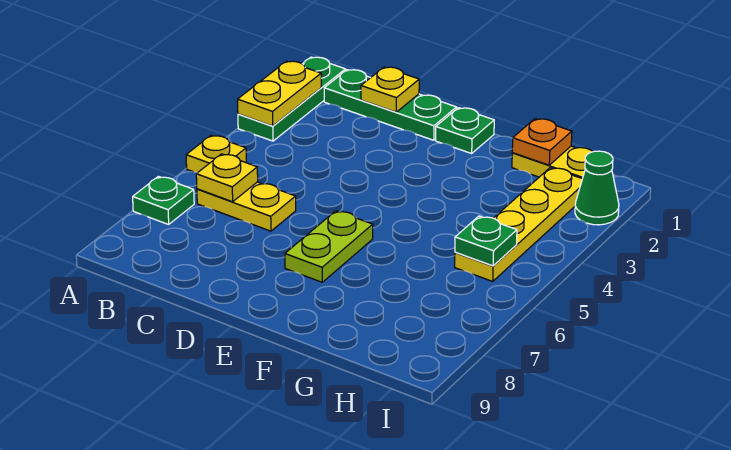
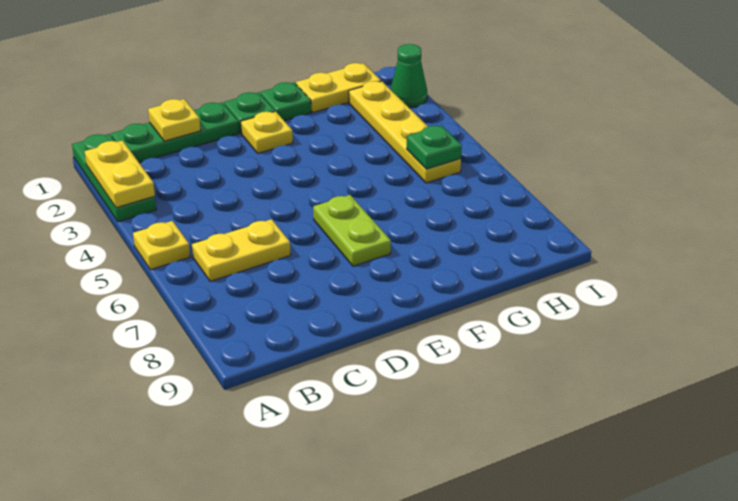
green plate A7 level 1 -> green plate F1 level 1
yellow plate B6 level 2 -> yellow plate E2 level 1
orange plate G1 level 2 -> none

